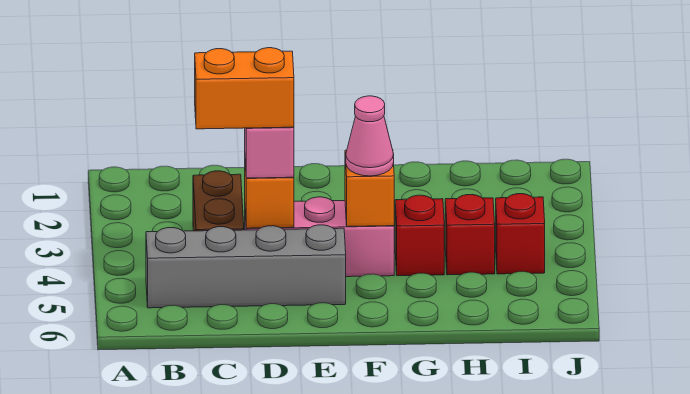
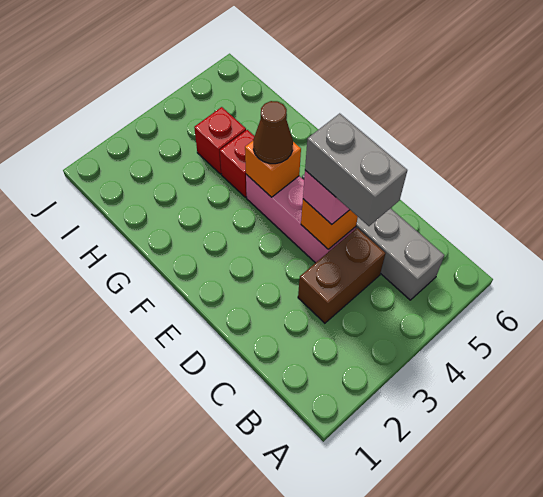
orange brick C4:D4 level 4 -> grey brick C4:D4 level 4
pink cone F4 level 3 -> brown cone F4 level 3
red brick I4 level 1 -> none

